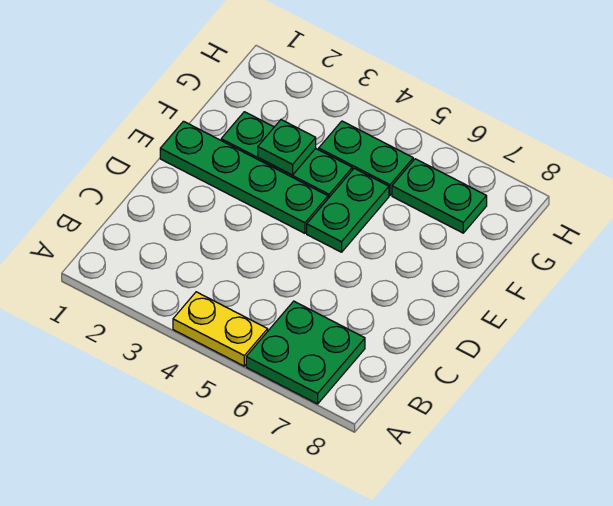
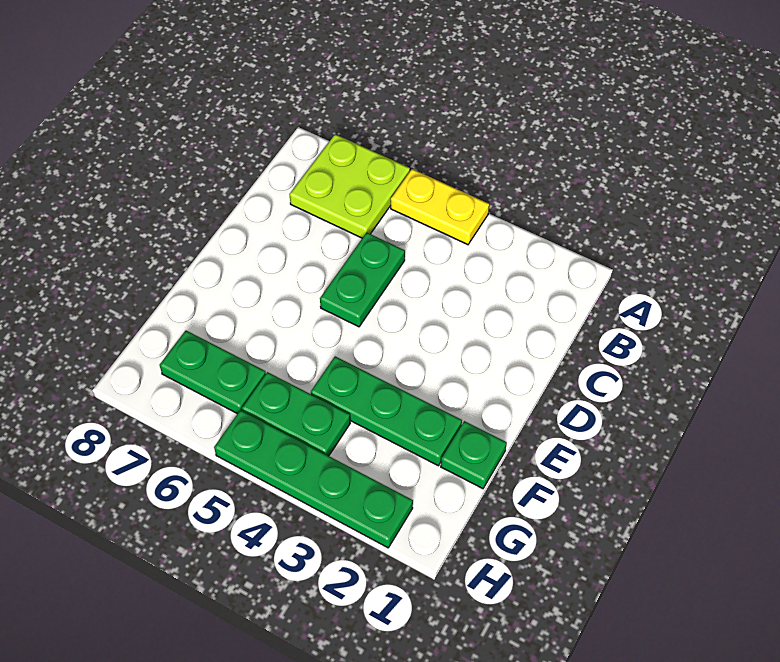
green plate A6:B7 level 1 -> lime plate A6:B7 level 1
green plate E1:E4 level 1 -> green plate H2:H5 level 1
green plate E5:F5 level 1 -> green plate C5:D5 level 1
green plate F3 level 2 -> green plate F1 level 1

